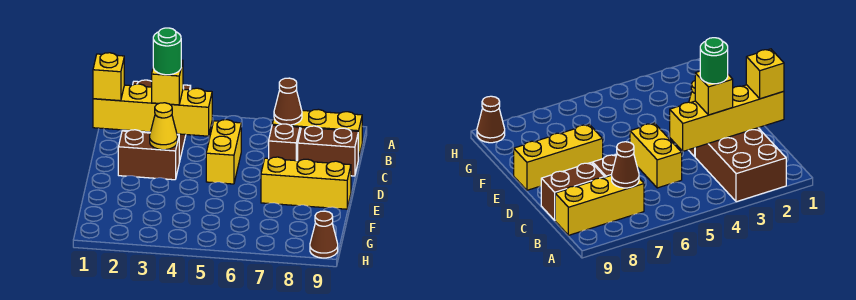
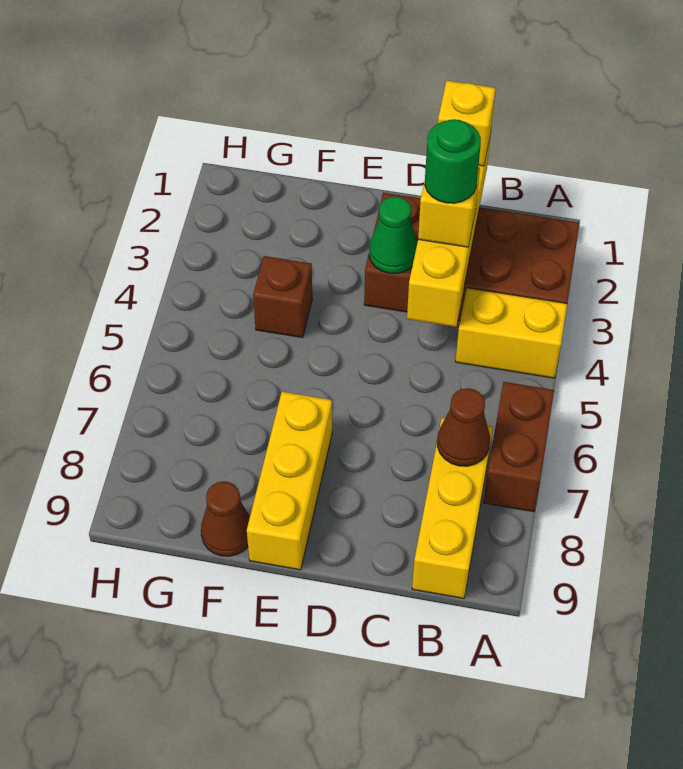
yellow brick C5:D5 level 1 -> yellow brick A4:B4 level 1
brown brick C7 level 1 -> brown brick F4 level 1
brown brick C8:C9 level 1 -> brown brick A6:A7 level 1
yellow cone D3 level 2 -> green cone D3 level 2
brown cone H9 level 1 -> brown cone F9 level 1

